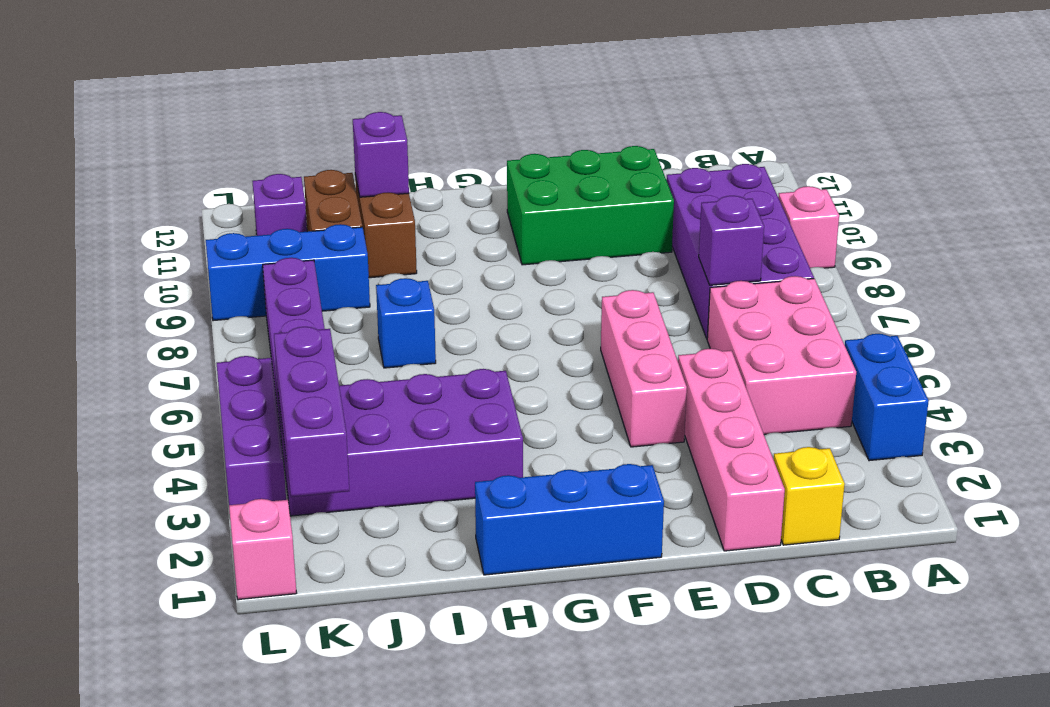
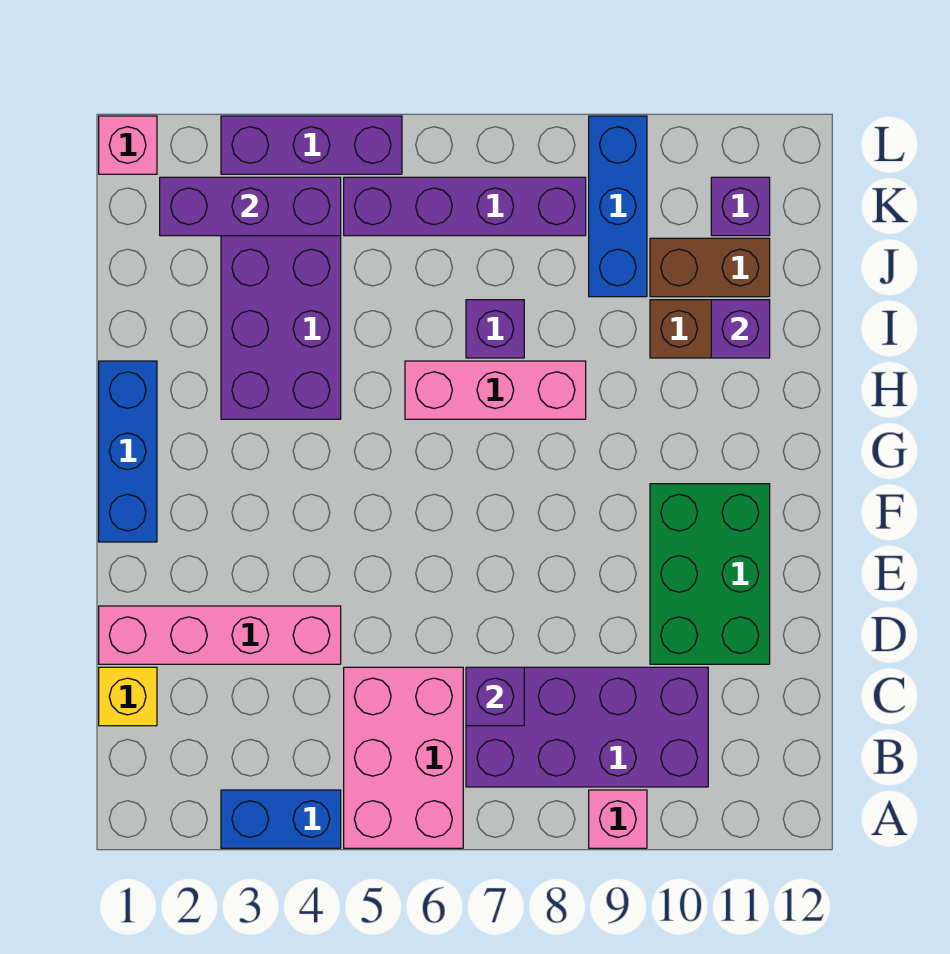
pink brick B4:C6 level 1 -> pink brick A5:C6 level 1
pink brick E4:E6 level 1 -> pink brick H6:H8 level 1
blue brick I7 level 1 -> purple brick I7 level 1

